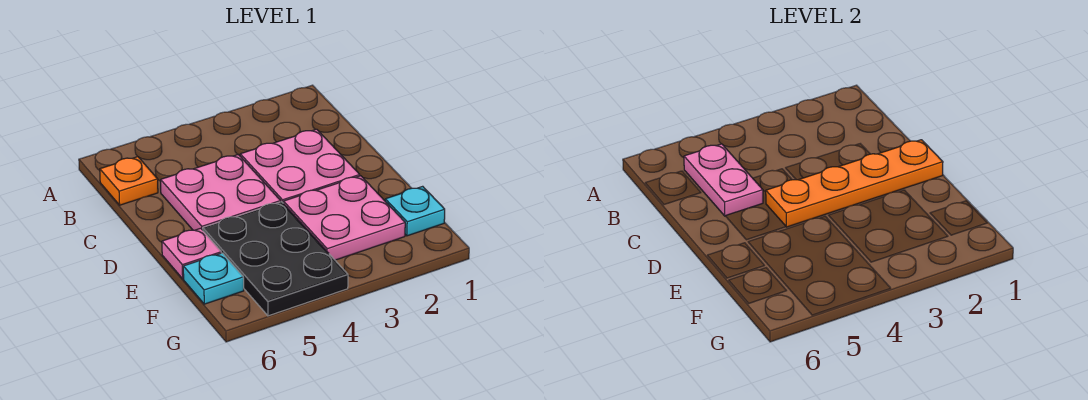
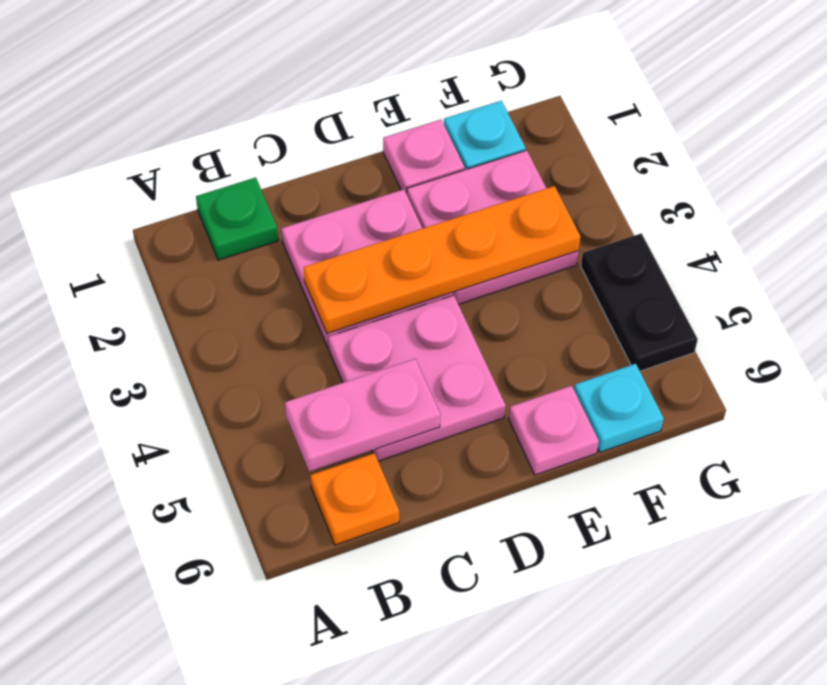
none -> green plate B1 level 1
orange plate D1:D4 level 2 -> orange plate C3:F3 level 2
none -> pink plate E1 level 1
black plate E4:G5 level 1 -> black plate G4:G5 level 1

